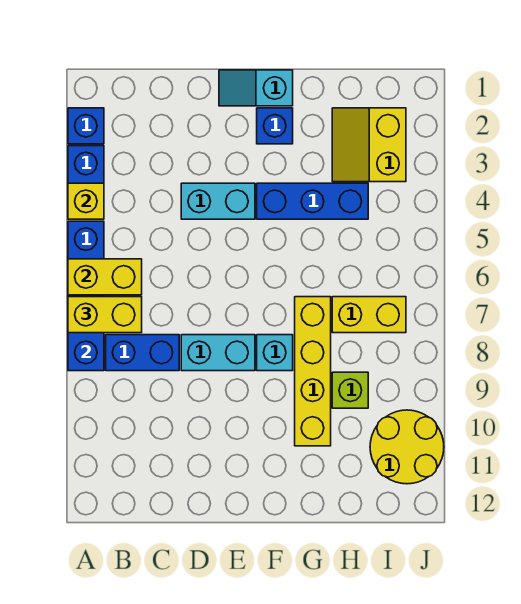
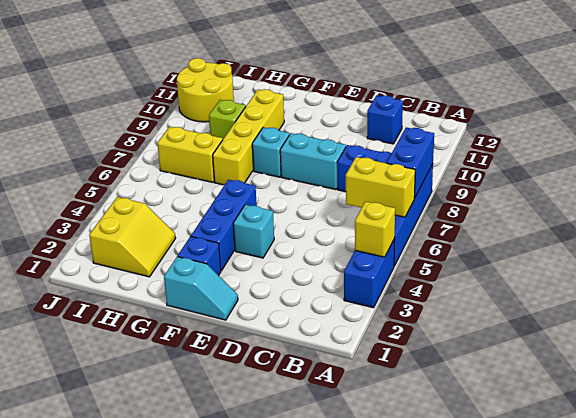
blue brick A2 level 1 -> blue brick C11 level 1
yellow brick A7:B7 level 3 -> none
cyan brick D4:E4 level 1 -> cyan brick E4 level 1
blue brick F4:H4 level 1 -> blue brick F3:F5 level 1

